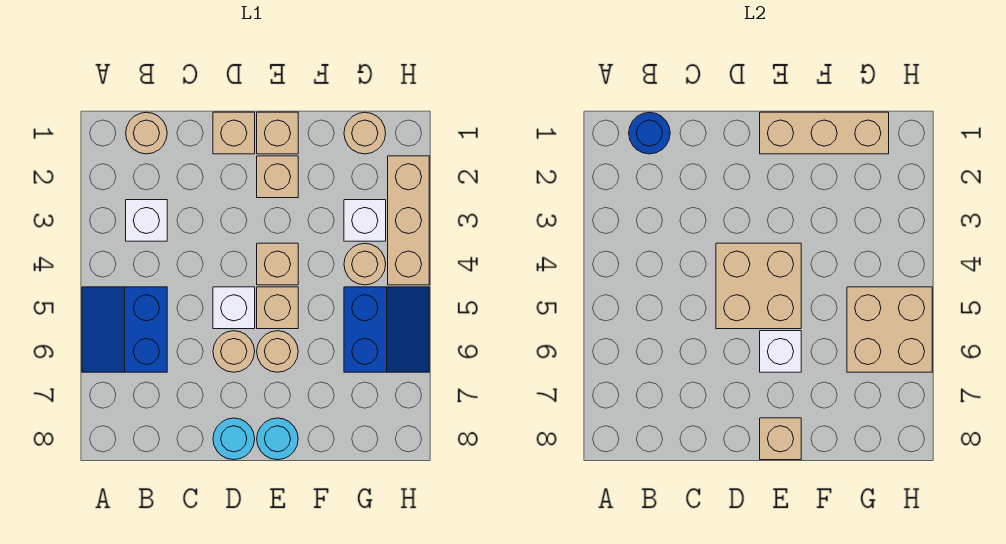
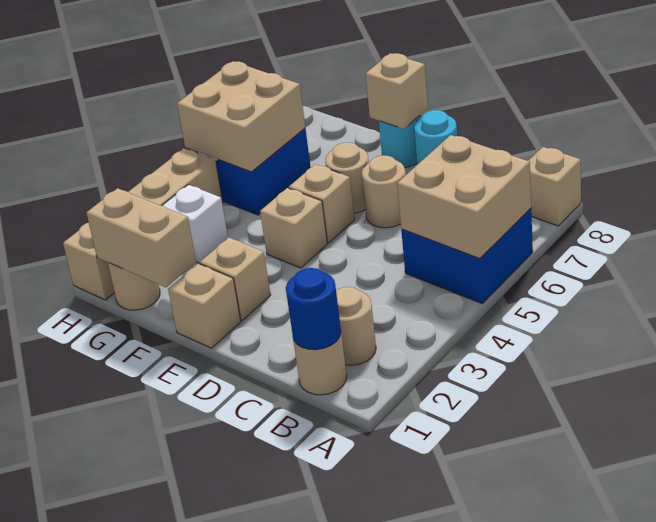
blue slope A5:B6 level 1 top B -> blue brick A5:B6 level 1
white brick B3 level 1 -> none
tan brick D1 level 1 -> tan brick A8 level 1
tan brick D4:E5 level 2 -> tan brick A5:B6 level 2
white brick D5 level 1 -> none
tan brick E1:G1 level 2 -> tan brick F1:G1 level 2
white brick E6 level 2 -> none
tan round brick G4 level 1 -> tan round brick B2 level 1
tan brick H2:H4 level 1 -> tan brick H1:H4 level 1

